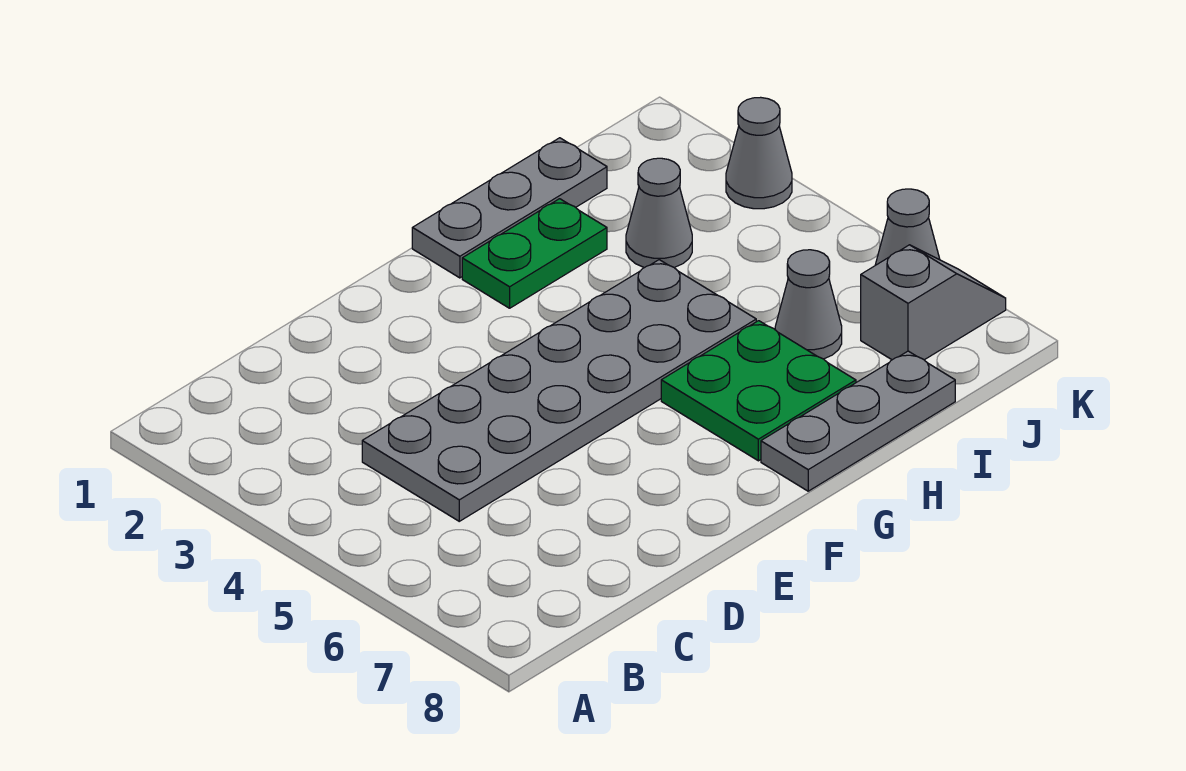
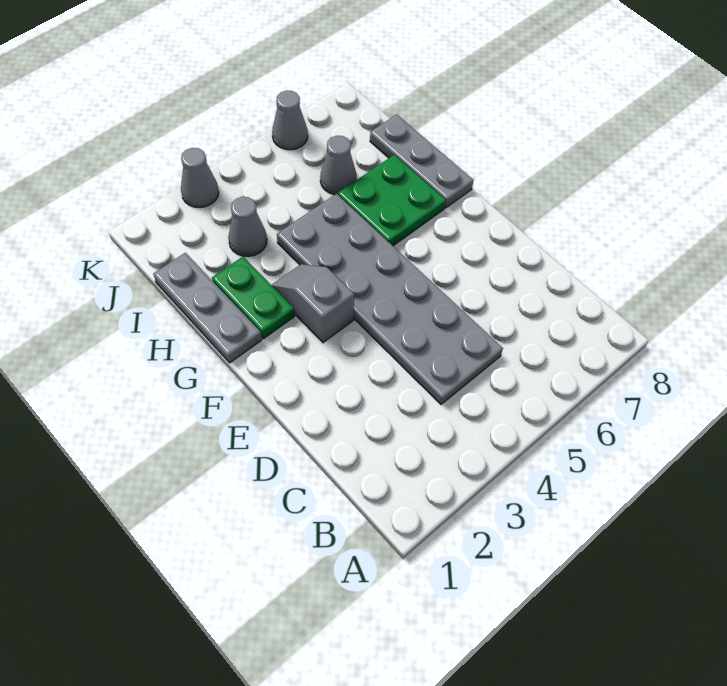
grey slope J7:K7 level 1 top J -> grey slope F3:G3 level 1 top F

